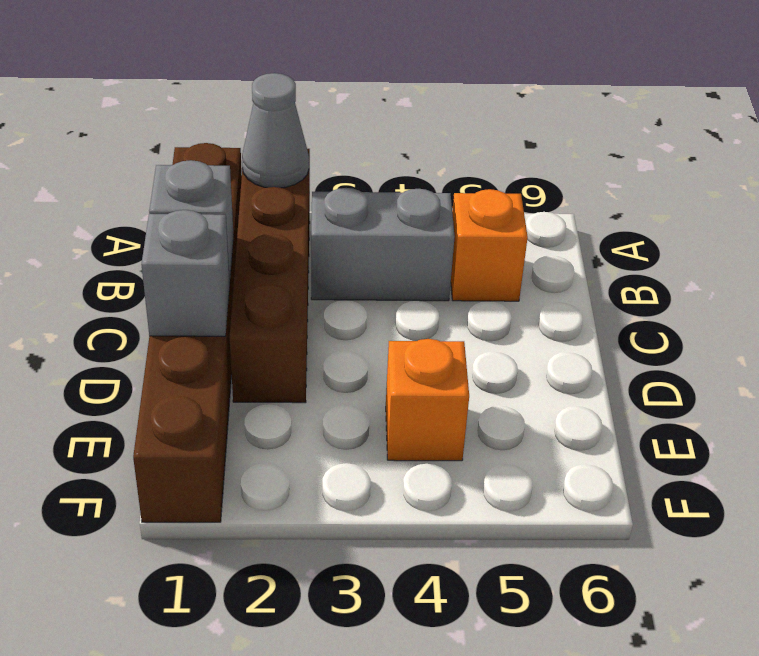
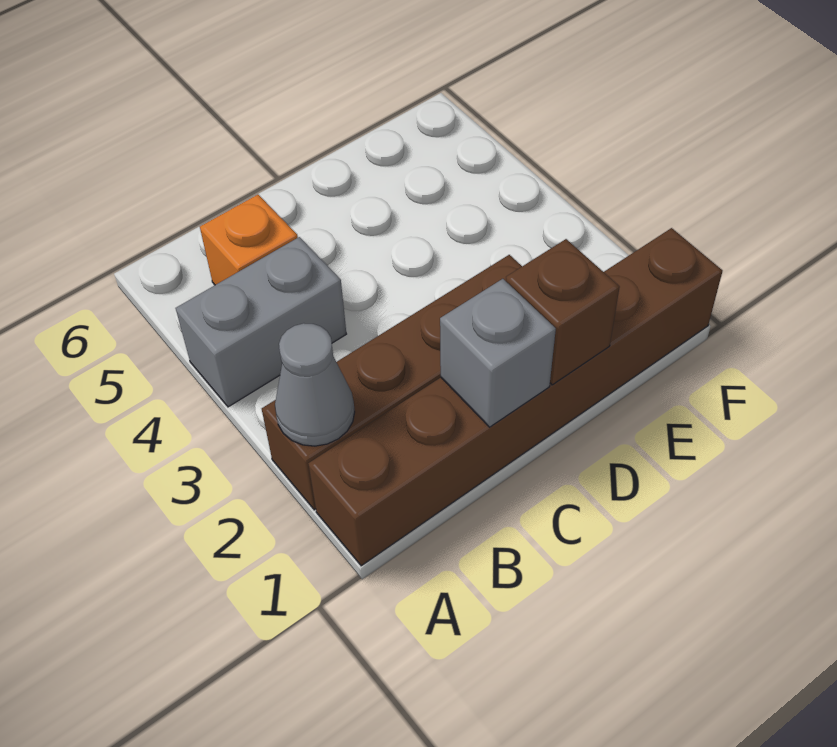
grey brick B3:B4 level 1 -> grey brick A4:B4 level 1
grey brick D1 level 2 -> brown brick D1 level 2
orange brick E4 level 1 -> none

